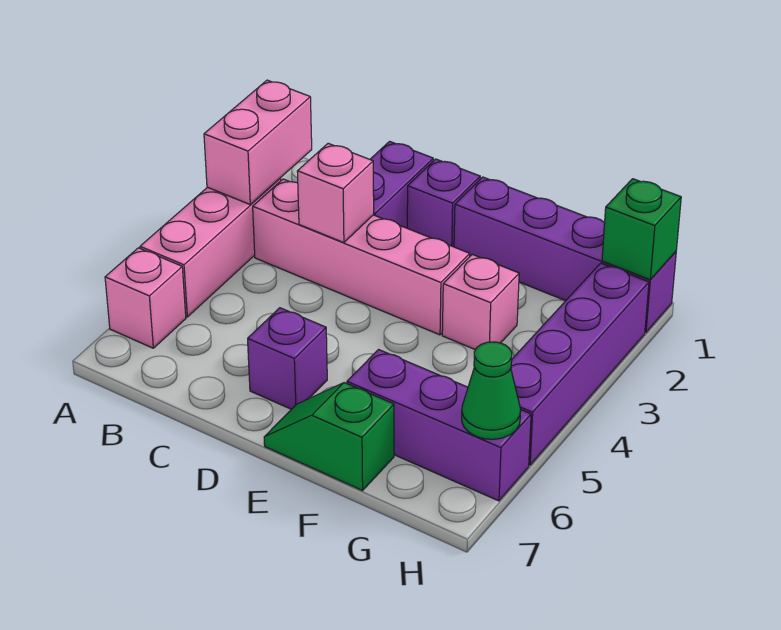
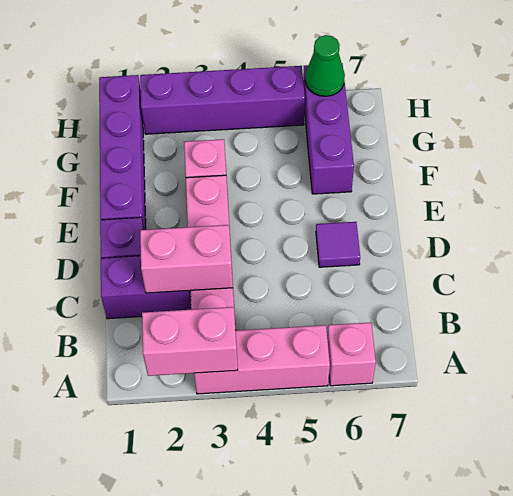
pink brick C3 level 2 -> pink brick C2:C3 level 2
purple brick D6 level 1 -> purple tile D6 level 1
green slope E7:F7 level 1 top F -> none
green brick H1 level 2 -> none

